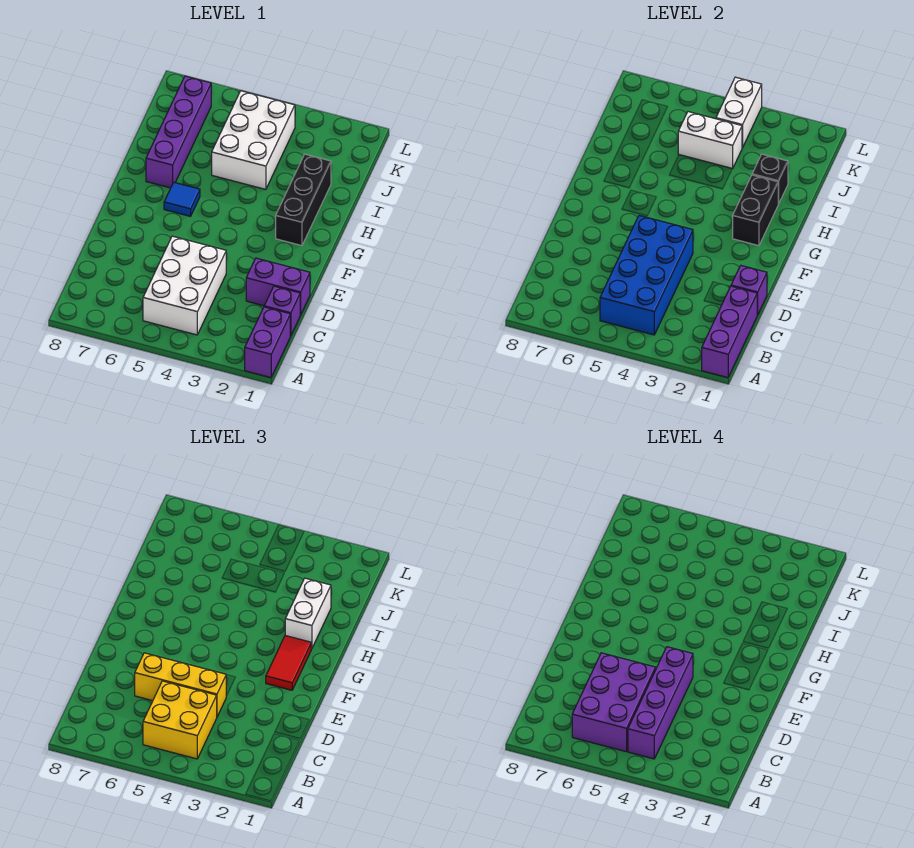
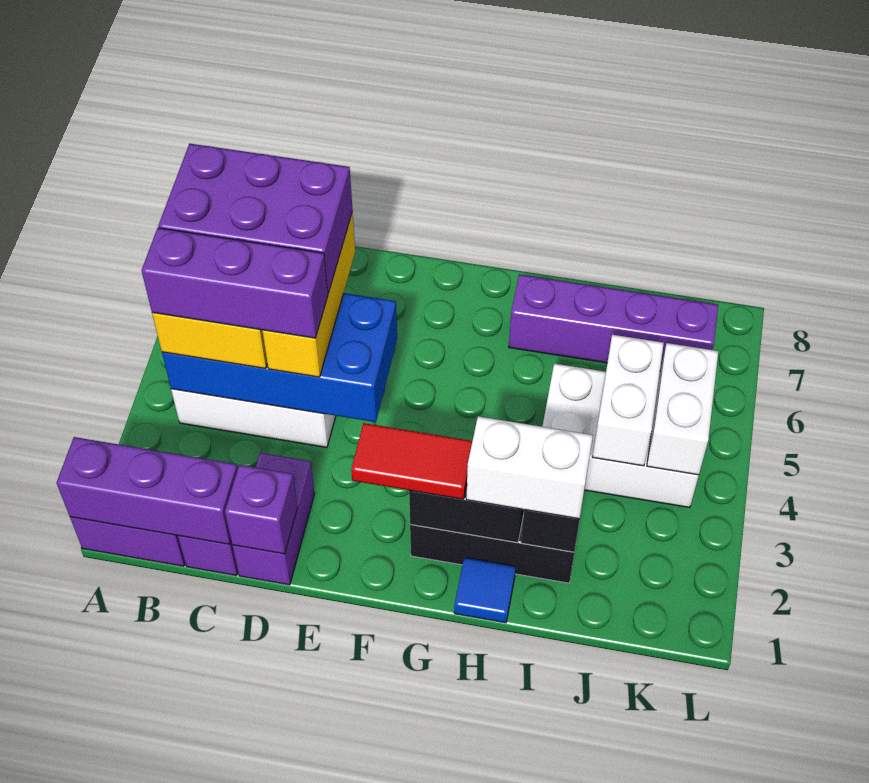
purple brick B4:E4 level 4 -> purple brick B4:D4 level 4
blue tile G6 level 1 -> blue tile H1 level 1
white brick K4:L4 level 2 -> white brick K4:K5 level 2

